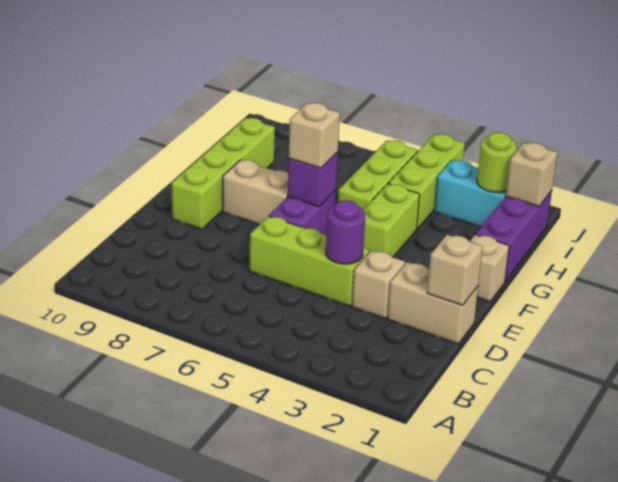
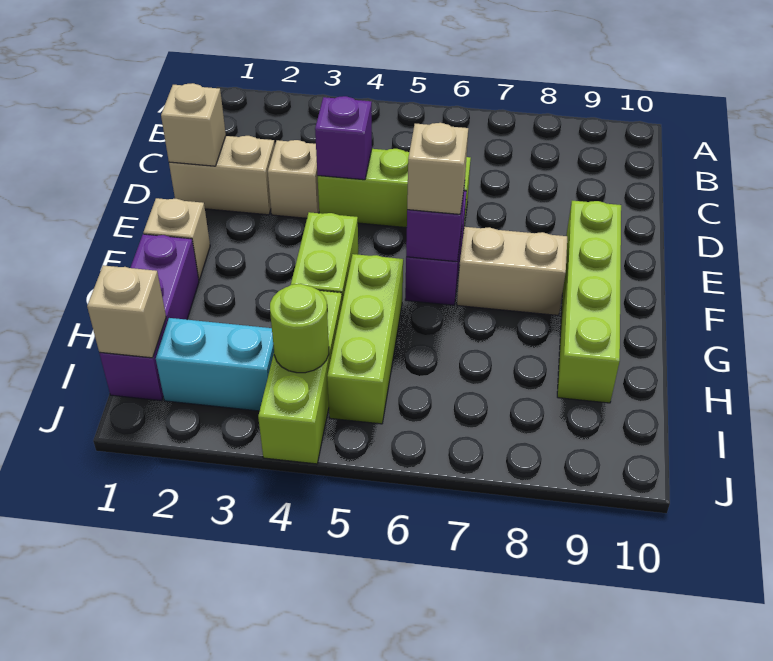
purple round brick D4 level 2 -> purple brick D4 level 2
lime round brick I2 level 2 -> lime round brick I4 level 2

